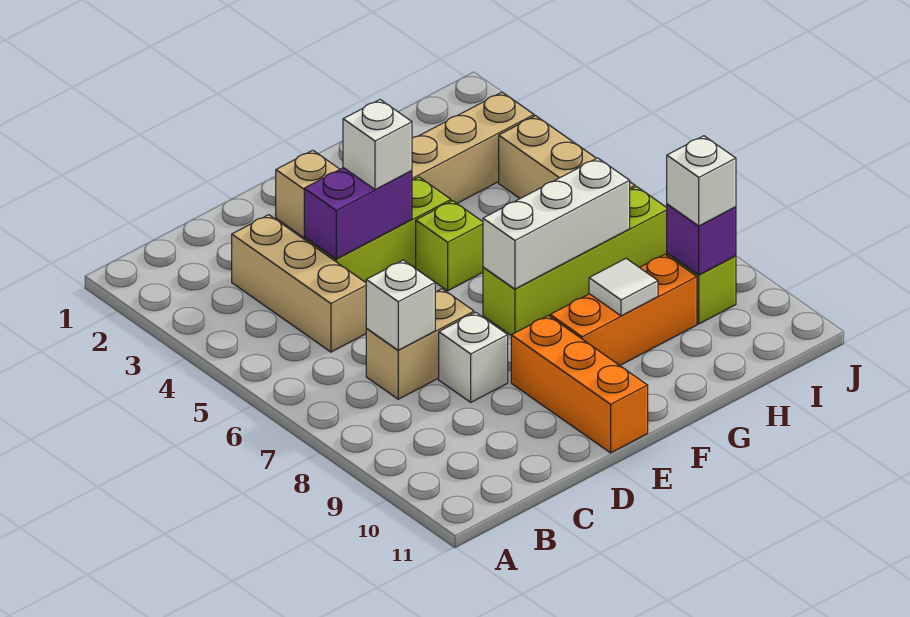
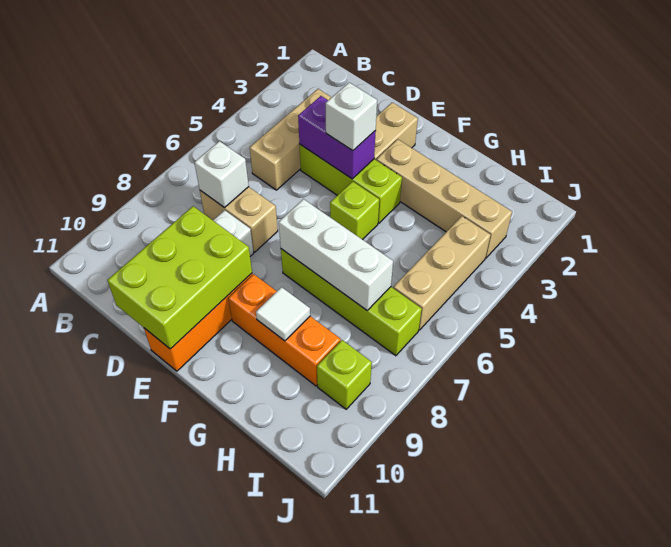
none -> lime brick D9:E11 level 2
purple brick I9 level 2 -> none
white brick I9 level 3 -> none

